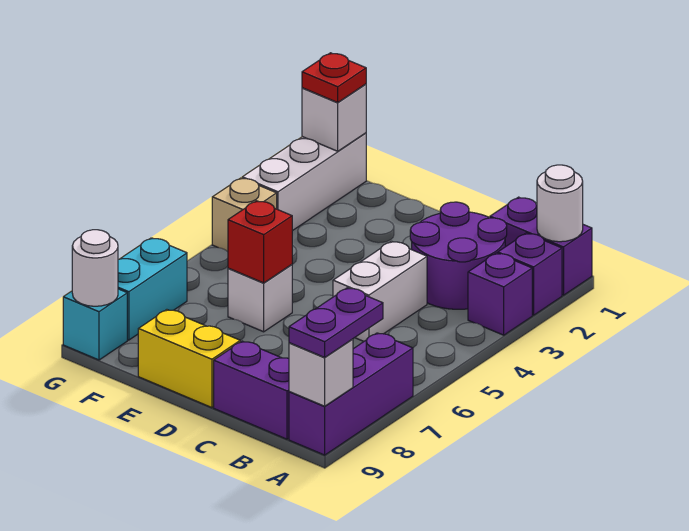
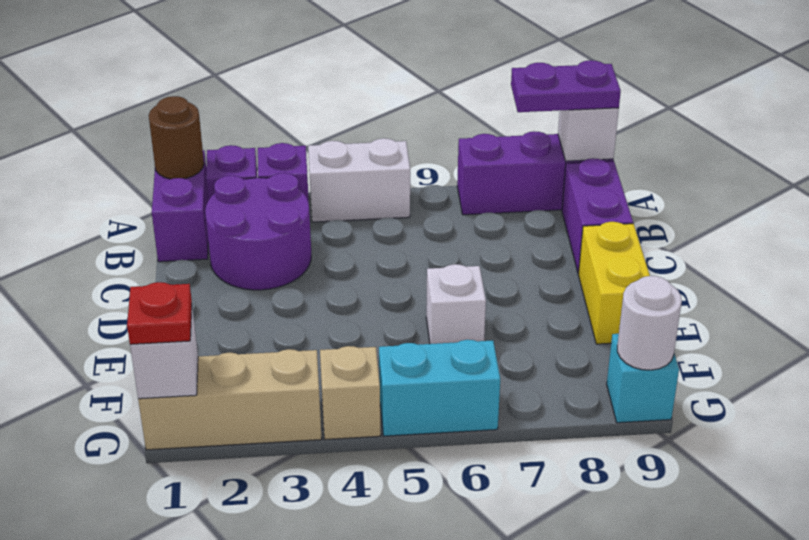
white round brick A1 level 2 -> brown round brick A1 level 2
white brick C4:C5 level 1 -> white brick A4:A5 level 1
red brick E6 level 2 -> none
white brick G1:G3 level 1 -> tan brick G1:G3 level 1
cyan brick G7:G8 level 1 -> cyan brick G5:G6 level 1

